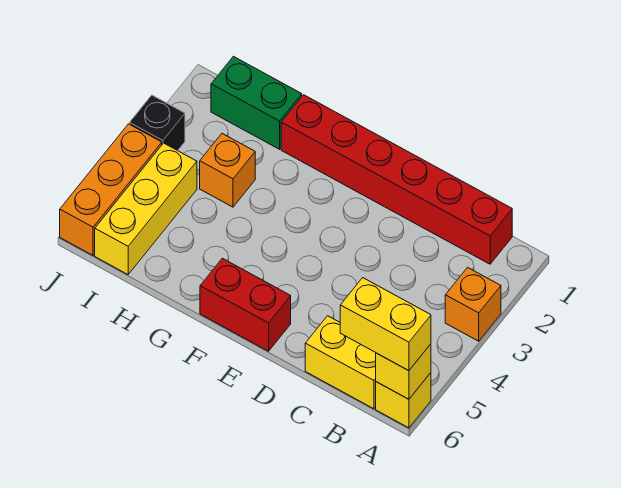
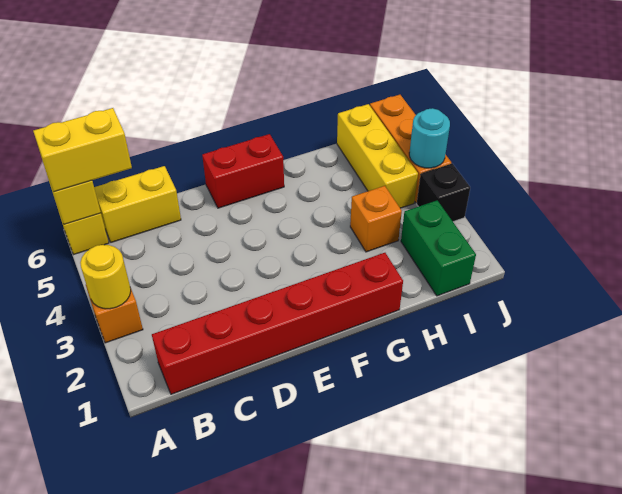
none -> yellow round brick A3 level 2
green brick H1:I1 level 1 -> green brick I1:I2 level 1
none -> cyan round brick J4 level 2

